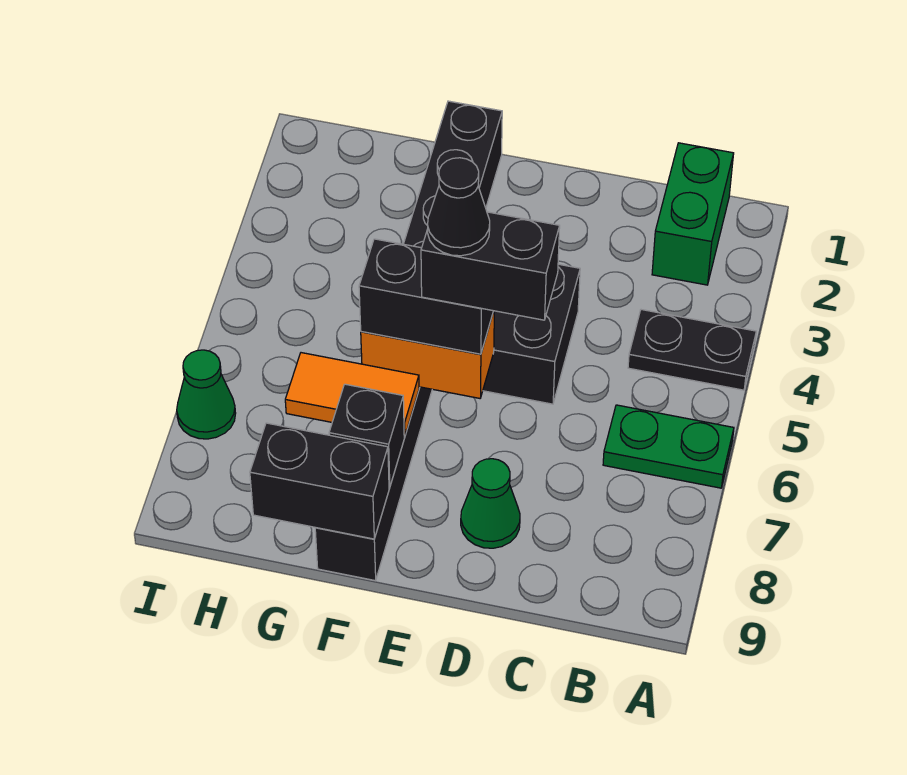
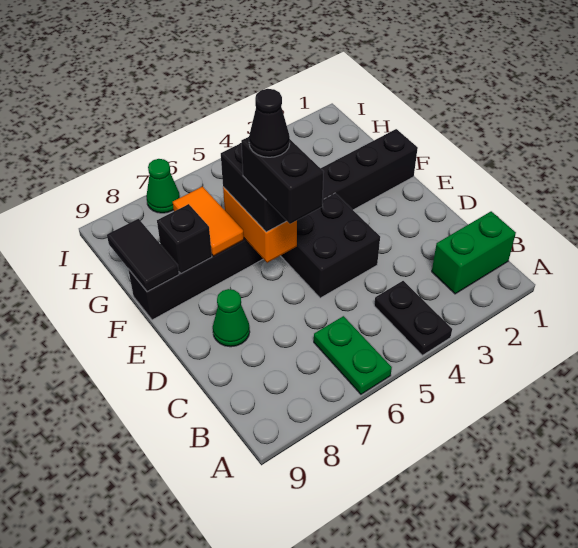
black brick F9:G9 level 2 -> black tile F9:G9 level 2

